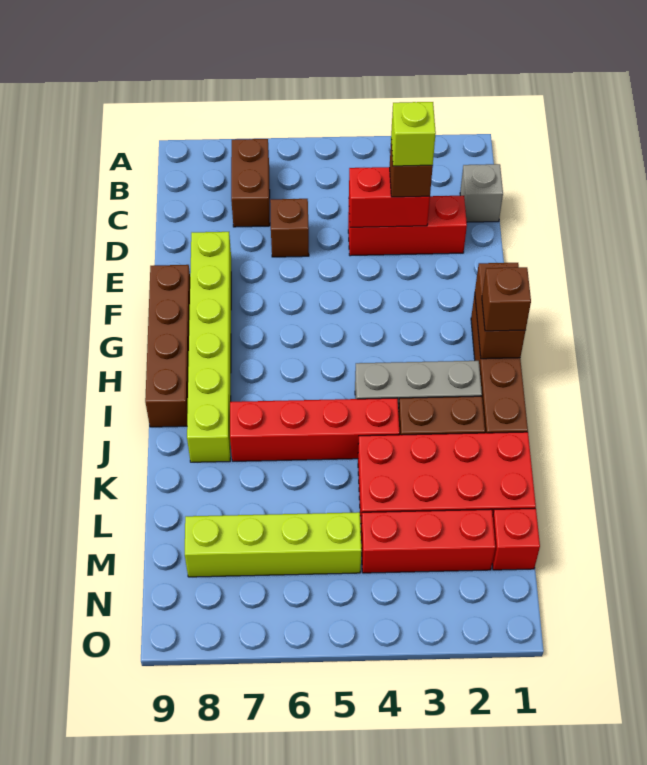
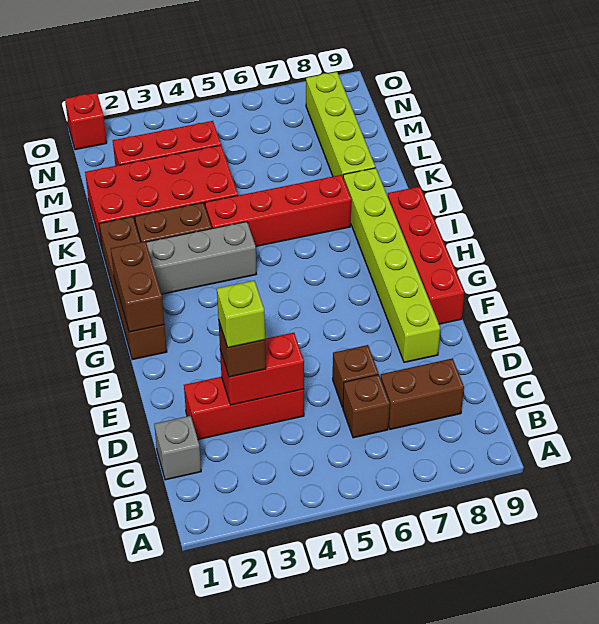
brown brick B7:C7 level 1 -> brown brick C7:C8 level 1
brown brick F9:I9 level 1 -> red brick F9:I9 level 1
brown brick H1 level 3 -> brown brick C6 level 1
red brick M1 level 1 -> red brick O1 level 1
lime brick M5:M8 level 1 -> lime brick K8:N8 level 1

